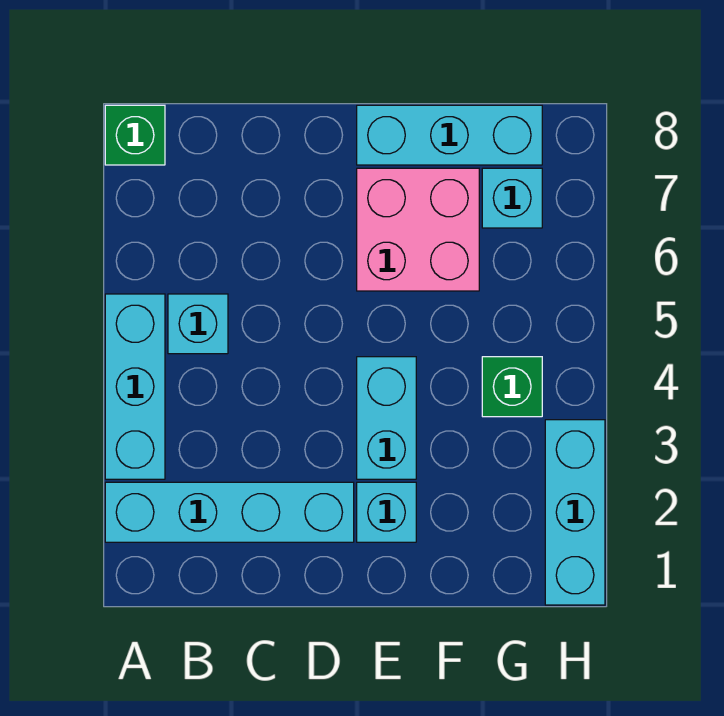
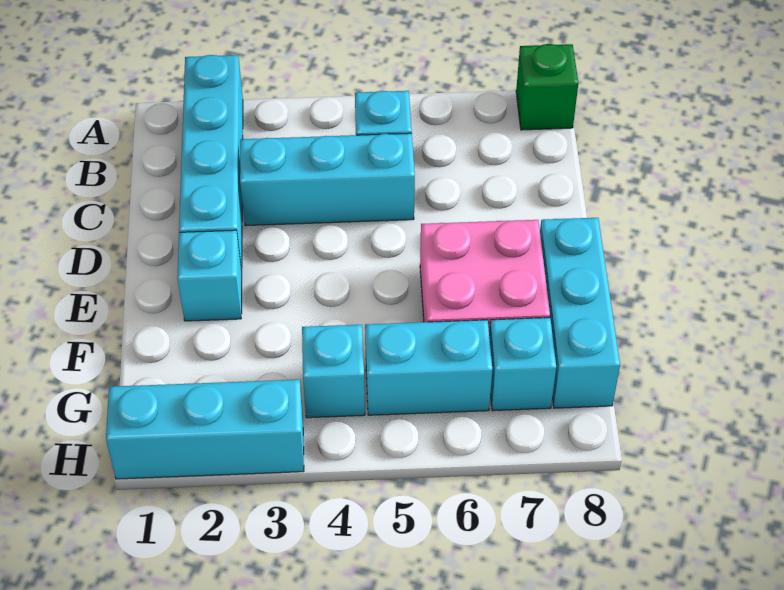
cyan brick A3:A5 level 1 -> cyan brick C3:C5 level 1
cyan brick E3:E4 level 1 -> cyan brick G5:G6 level 1
green brick G4 level 1 -> cyan brick G4 level 1

